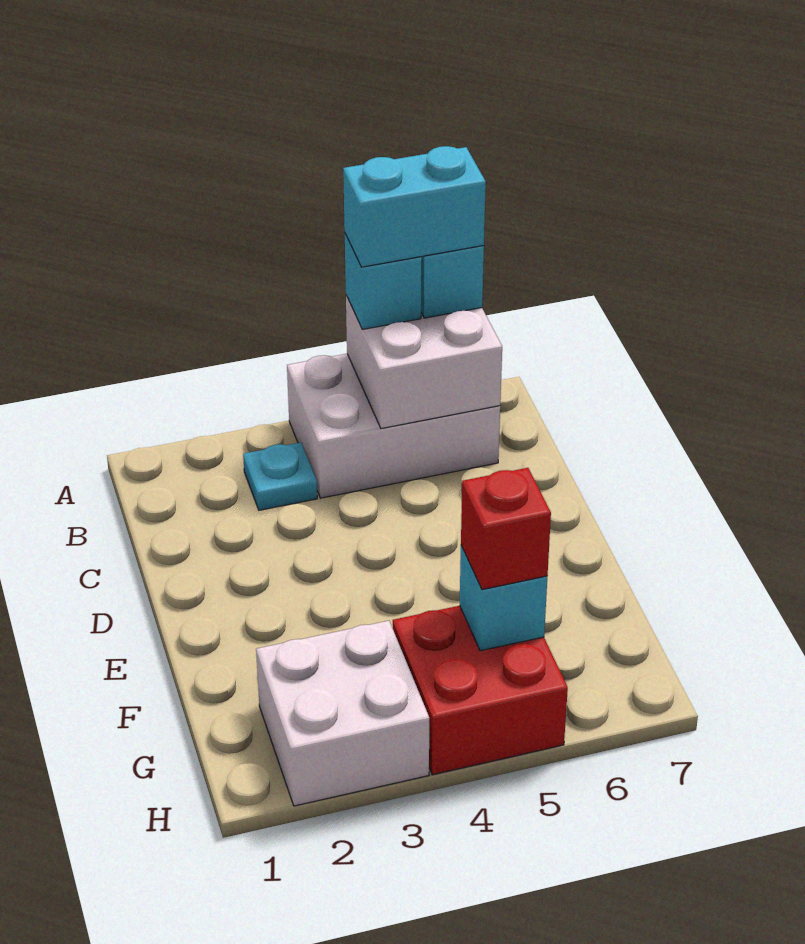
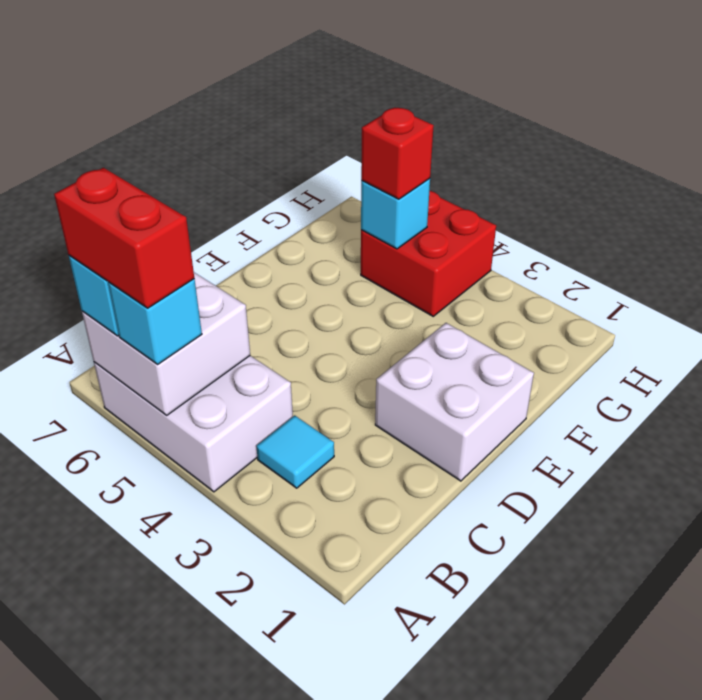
cyan brick A5:A6 level 4 -> red brick A5:A6 level 4
cyan plate B3 level 1 -> cyan tile B3 level 1
white brick G2:H3 level 1 -> white brick D1:E2 level 1

